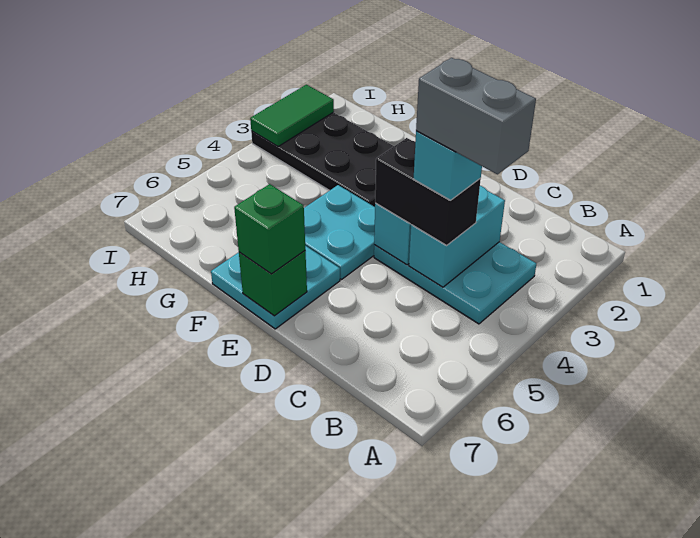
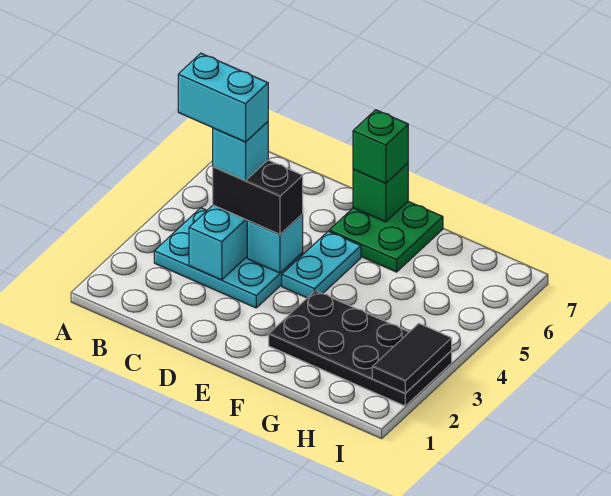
grey brick B4:C4 level 5 -> cyan brick B4:C4 level 5
cyan plate E4:F5 level 1 -> cyan plate E4:E5 level 1
cyan plate E6:F7 level 1 -> green plate E6:F7 level 1
green tile I2:I3 level 2 -> black tile I2:I3 level 2

